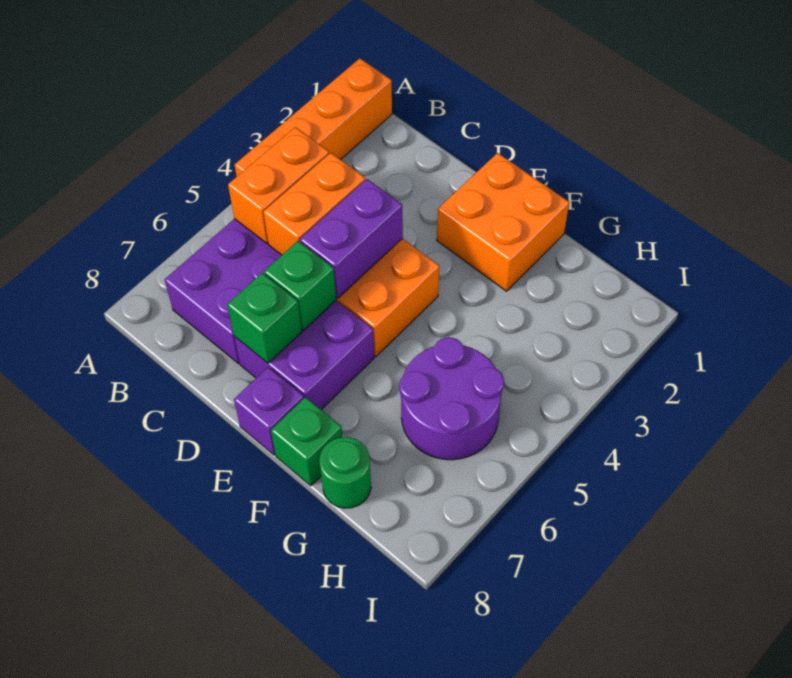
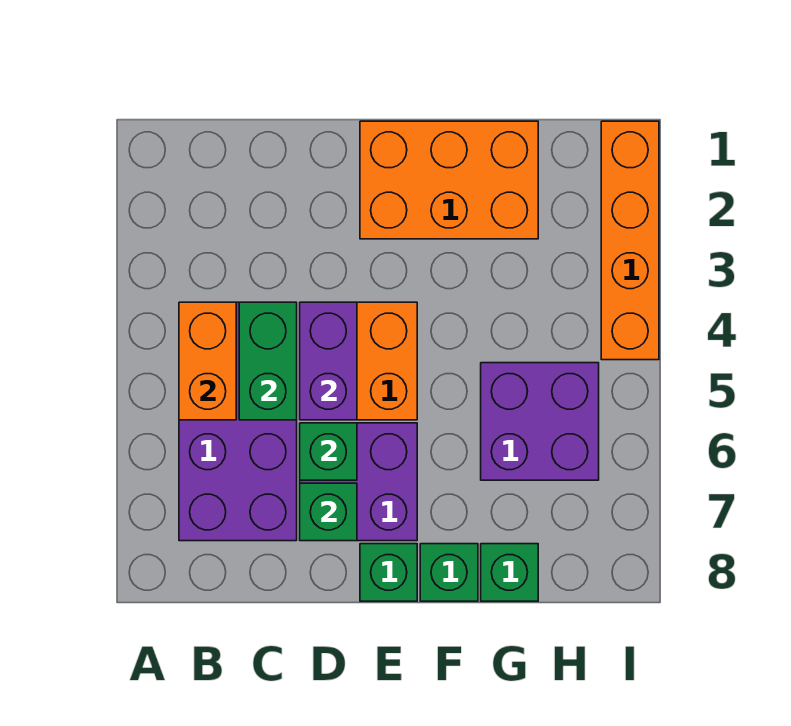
orange brick A1:A4 level 1 -> orange brick I1:I4 level 1
orange brick C4:C5 level 2 -> green brick C4:C5 level 2
orange brick E1:F2 level 1 -> orange brick E1:G2 level 1
purple brick E8 level 1 -> green brick E8 level 1
purple round brick G5:H6 level 1 -> purple brick G5:H6 level 1
green round brick G8 level 1 -> green brick G8 level 1

